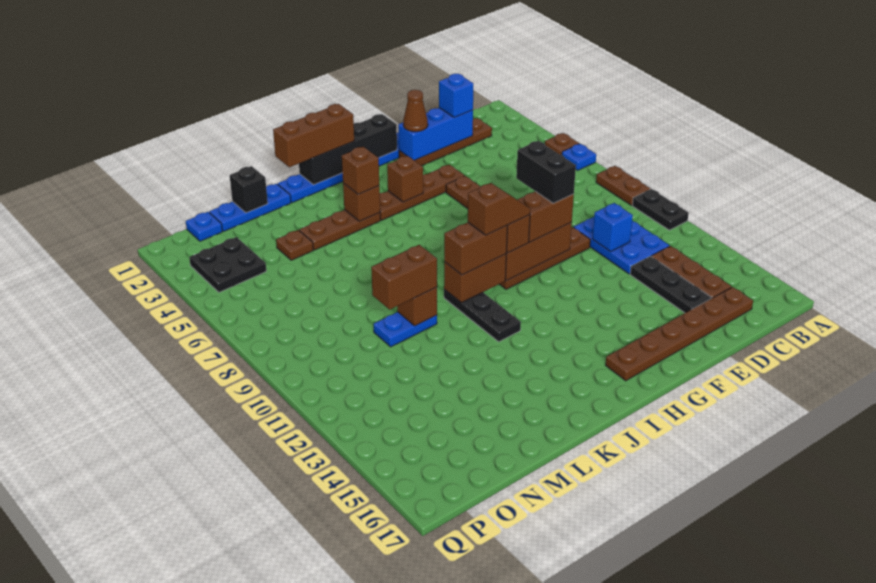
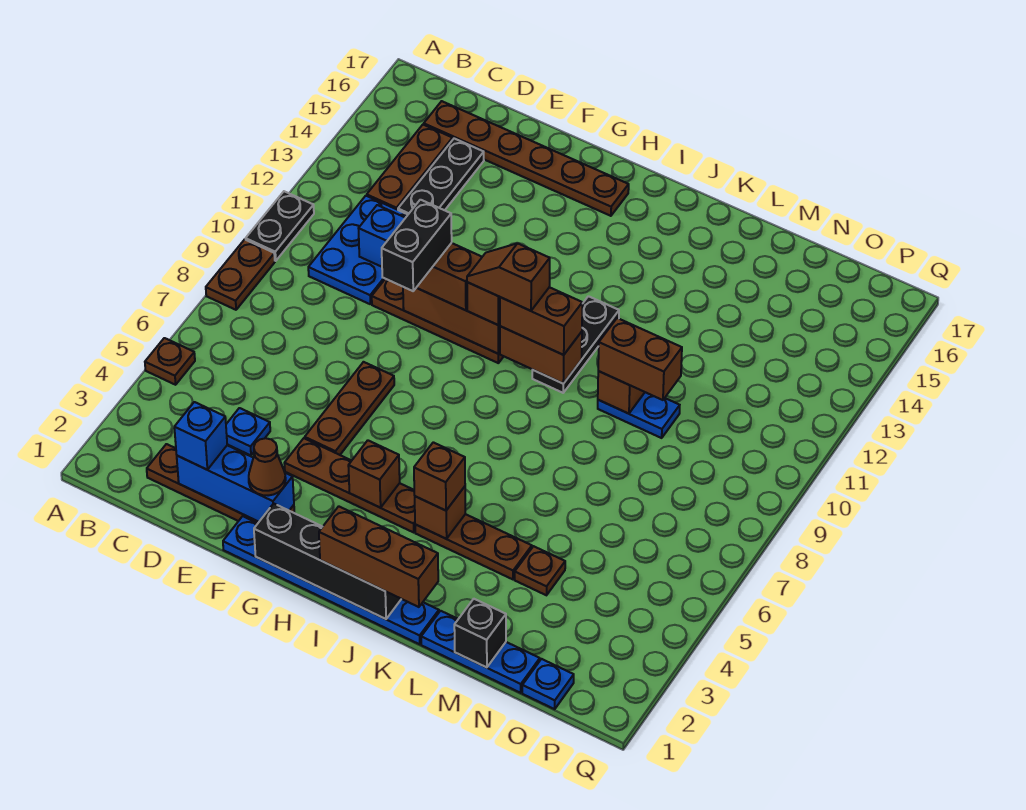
blue plate A6 level 1 -> blue plate D4 level 1
black plate O3:P4 level 1 -> none

